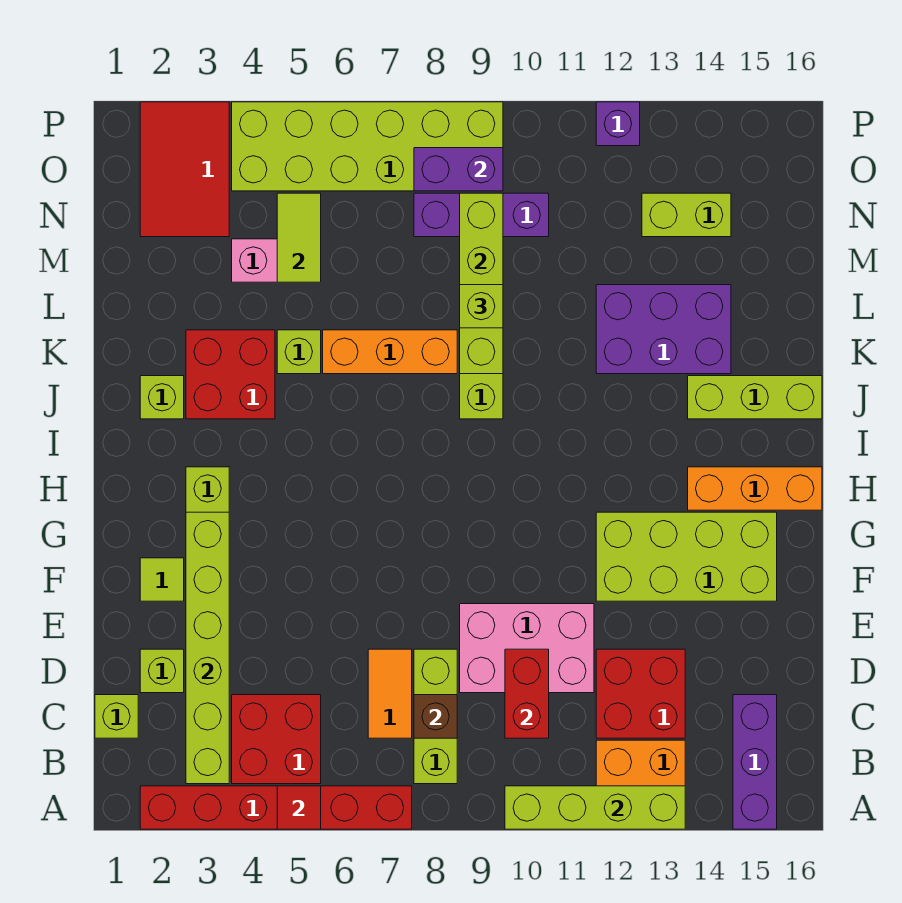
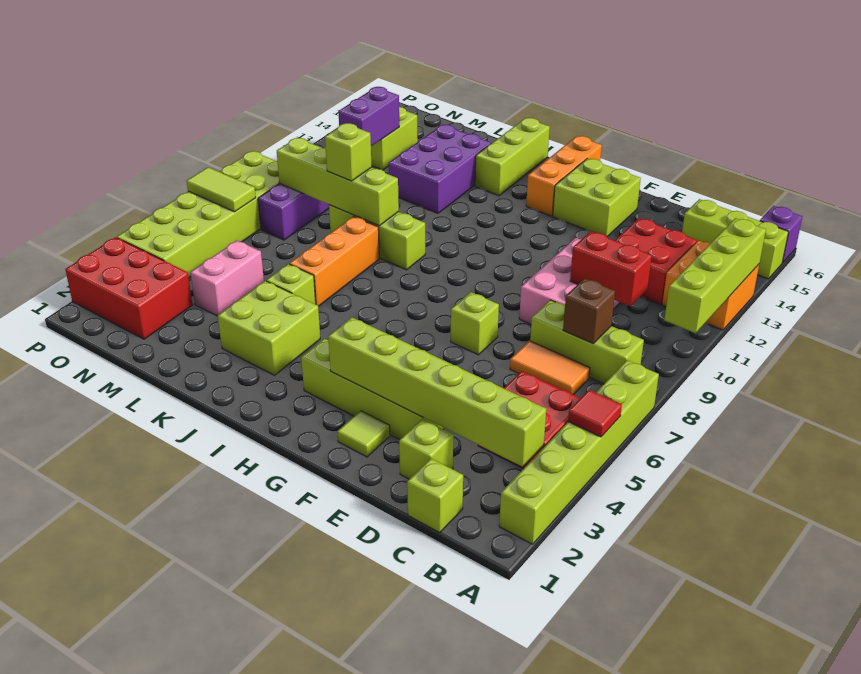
red brick A2:A7 level 1 -> lime brick A2:A7 level 1
purple brick A15:C15 level 1 -> lime brick A15:C15 level 1
lime brick F12:G15 level 1 -> lime brick F14:G15 level 1
lime brick J2 level 1 -> lime brick F7 level 1
red brick J3:K4 level 1 -> lime brick J3:K4 level 1
lime tile M5:N5 level 2 -> lime tile O7:P7 level 2
red tile N2:P3 level 1 -> red brick N2:P3 level 1
purple brick O8:O9 level 2 -> purple brick N12:N13 level 2
purple brick P12 level 1 -> purple brick A16 level 1

